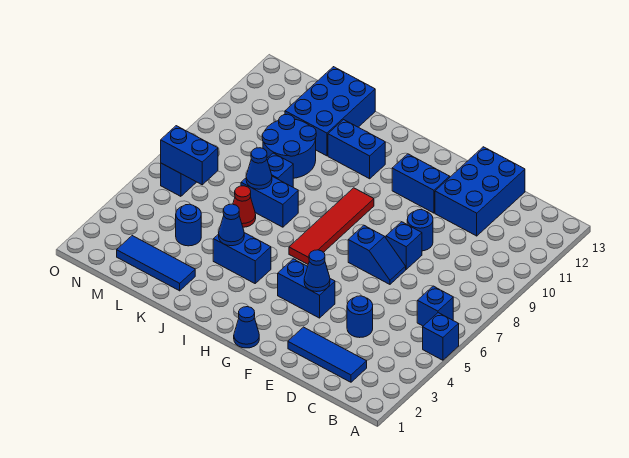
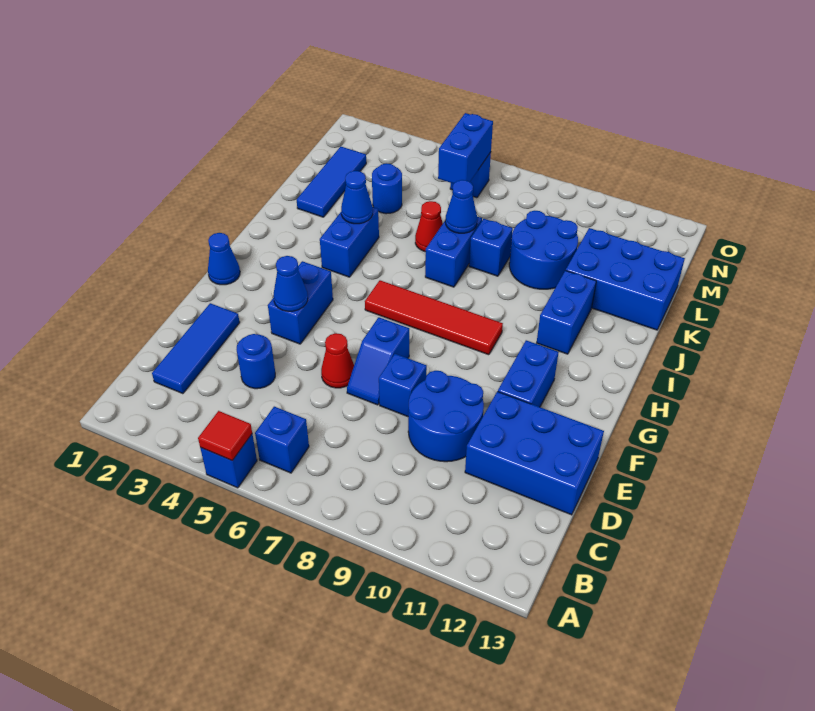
none -> red tile A5 level 2
none -> red cone E6 level 1
blue round brick E9 level 1 -> blue round brick D9:E10 level 1

